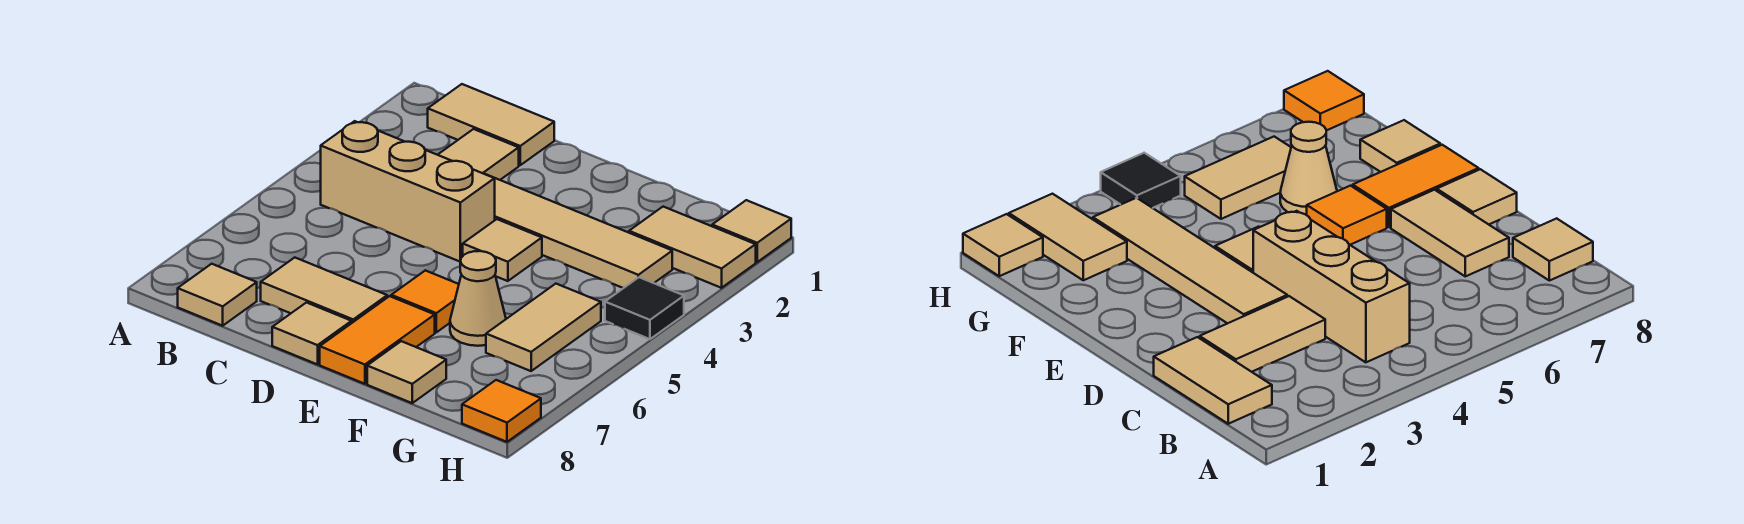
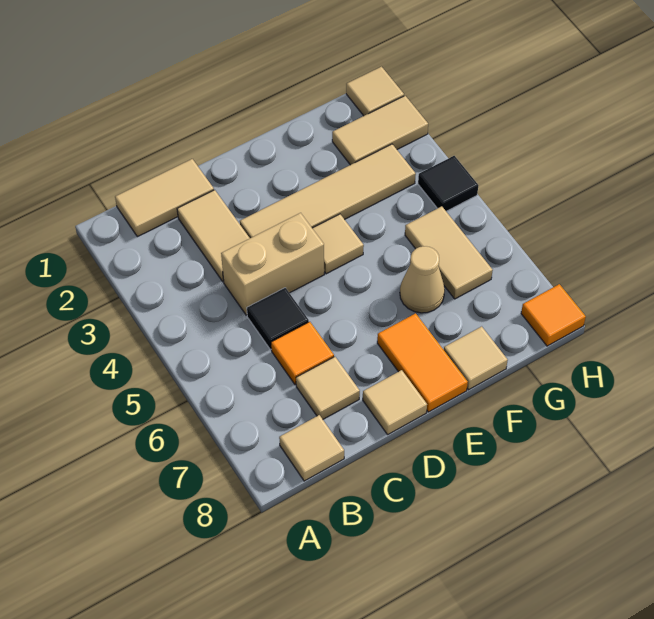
tan brick B4:D4 level 1 -> tan brick C4:D4 level 1
none -> black tile C5 level 1
tan tile C7:D7 level 1 -> tan tile C7 level 1
orange tile E6 level 1 -> orange tile C6 level 1

